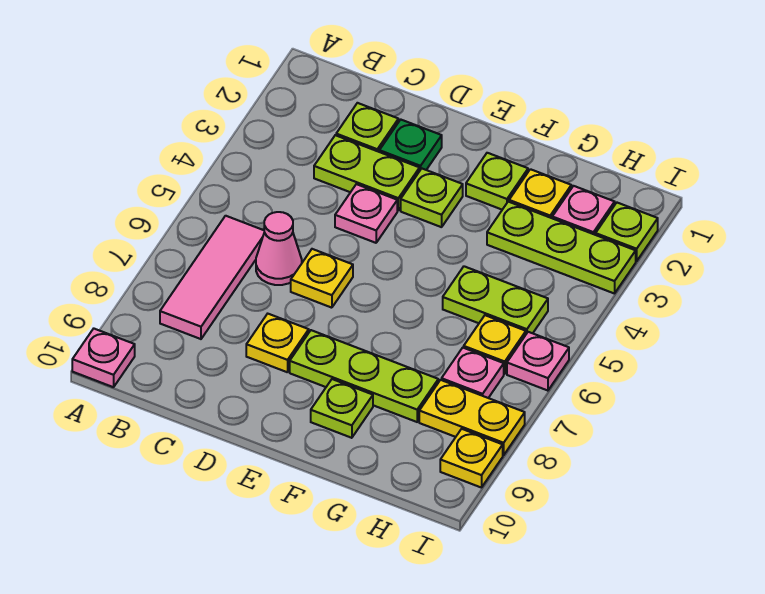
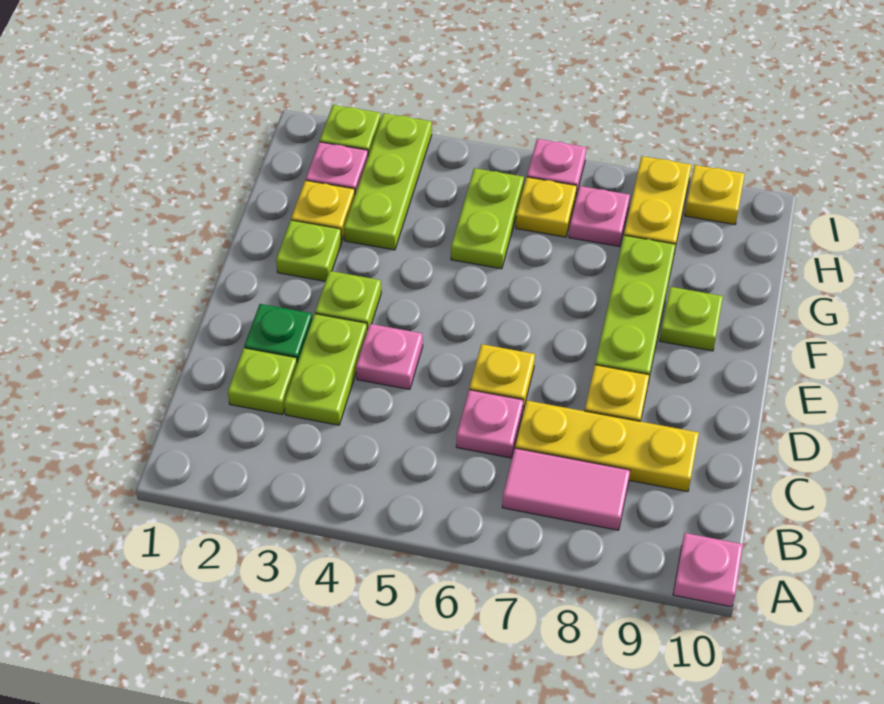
pink tile B6:B8 level 1 -> pink tile B7:B8 level 1
pink cone C6 level 1 -> pink plate C6 level 1
none -> yellow plate C7:C9 level 1

